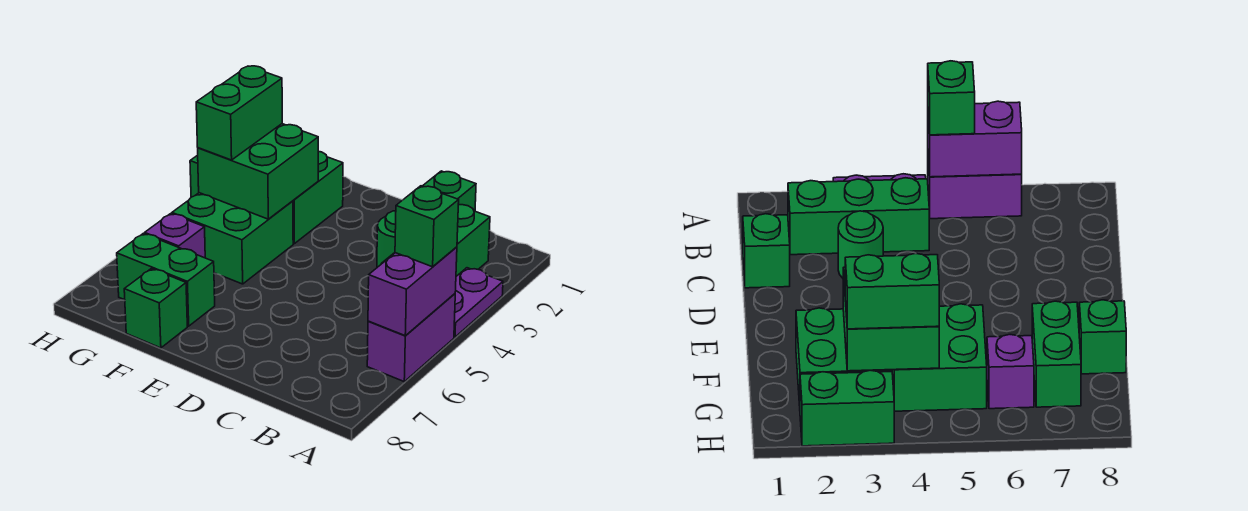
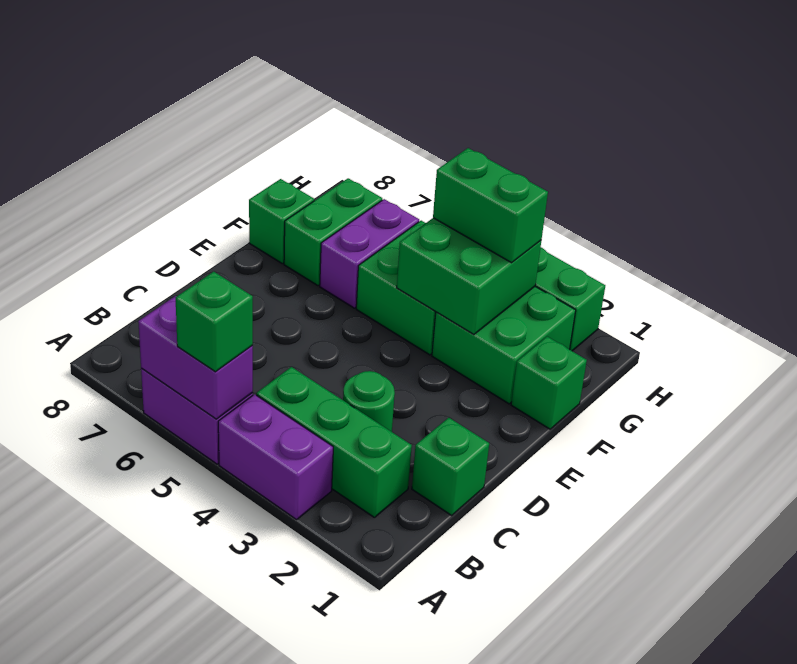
purple plate A3:A4 level 1 -> purple brick A3:A4 level 1
none -> green brick F1 level 1
purple brick G6 level 1 -> purple brick F6:G6 level 1

